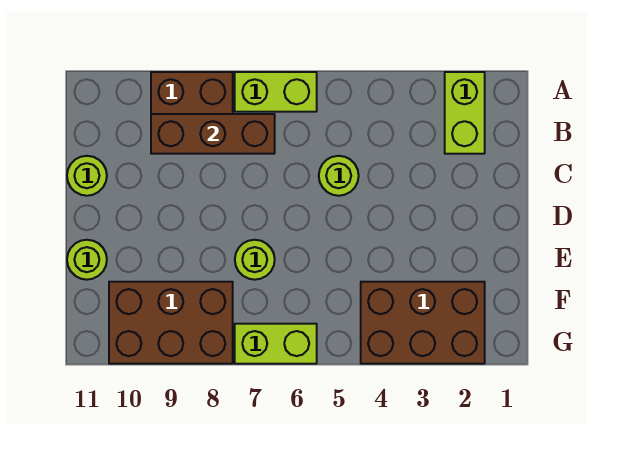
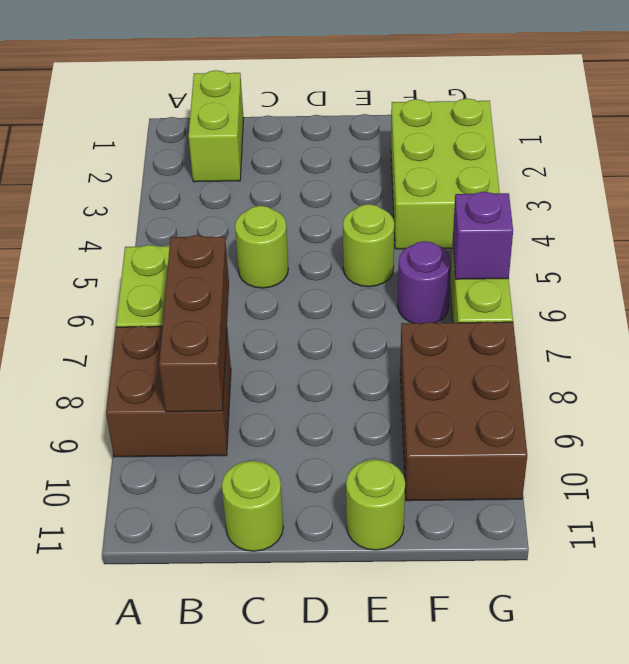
lime brick A2:B2 level 1 -> lime brick B1:B2 level 1
lime round brick E7 level 1 -> lime round brick E5 level 1
brown brick F2:G4 level 1 -> lime brick F2:G4 level 1
none -> purple round brick F6 level 1
none -> purple brick G6 level 2

